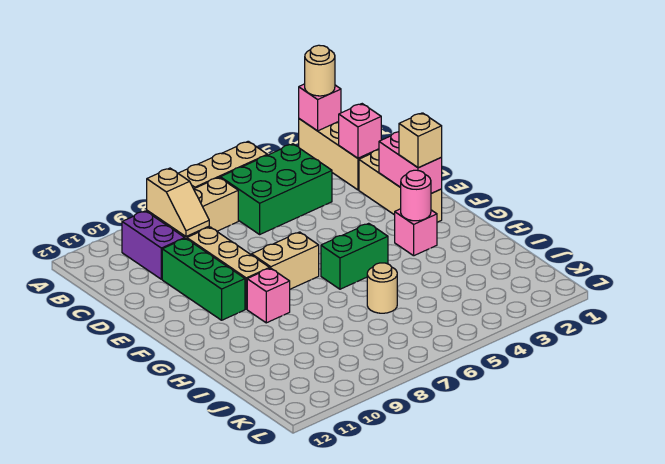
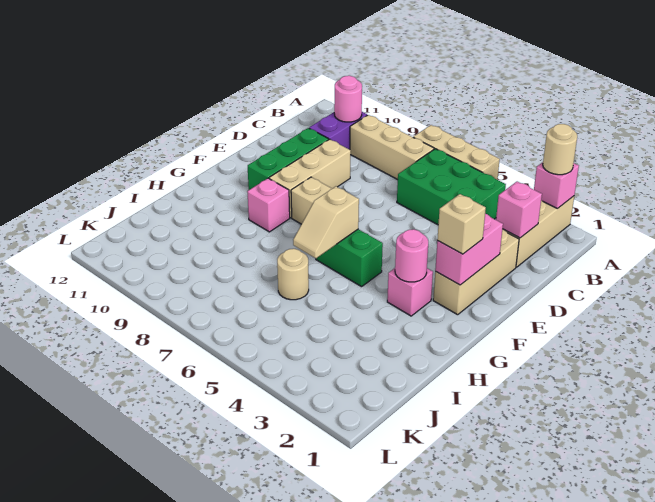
tan slope B9:C9 level 2 top B -> tan slope G6:H6 level 2 top G
none -> pink round brick B10 level 2

